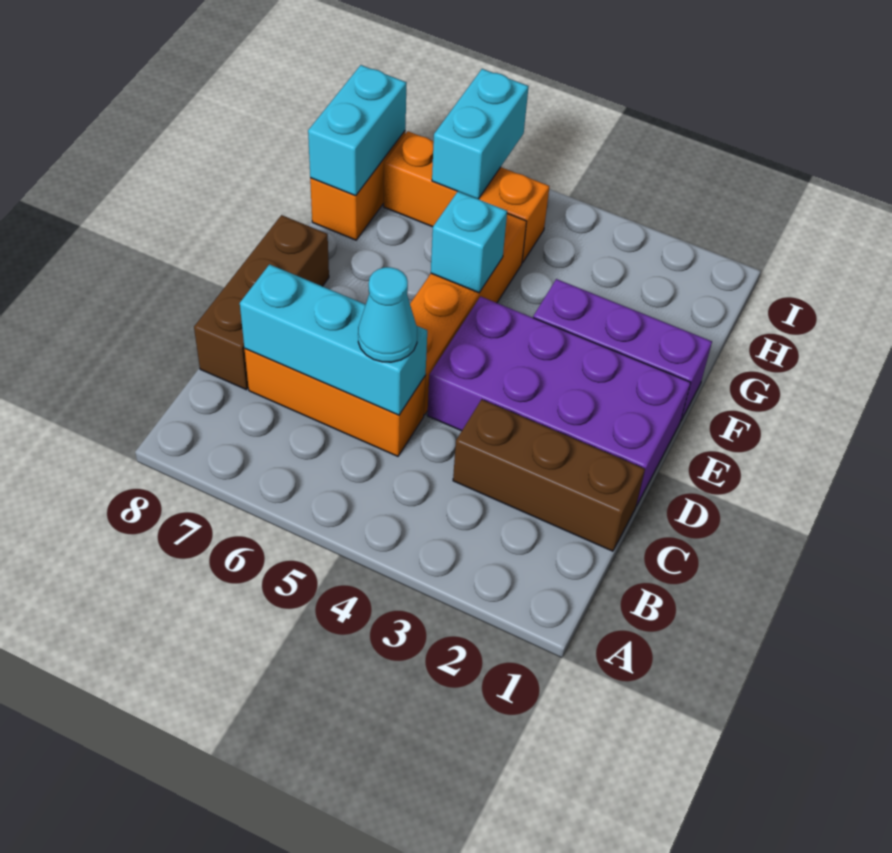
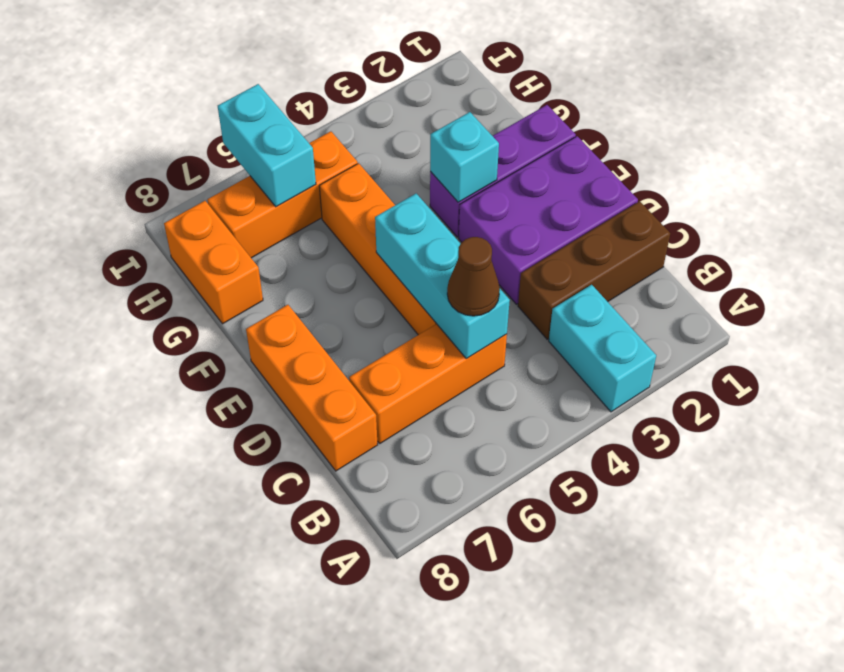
cyan brick C5:C7 level 2 -> cyan brick C5:E5 level 2
cyan cone C5 level 3 -> brown cone C5 level 3
brown brick C8:E8 level 1 -> orange brick C8:E8 level 1
purple brick D1:E4 level 1 -> purple brick D1:E3 level 1
cyan brick F5 level 2 -> cyan brick F3 level 2
cyan brick G8:H8 level 2 -> cyan brick A3:B3 level 1

